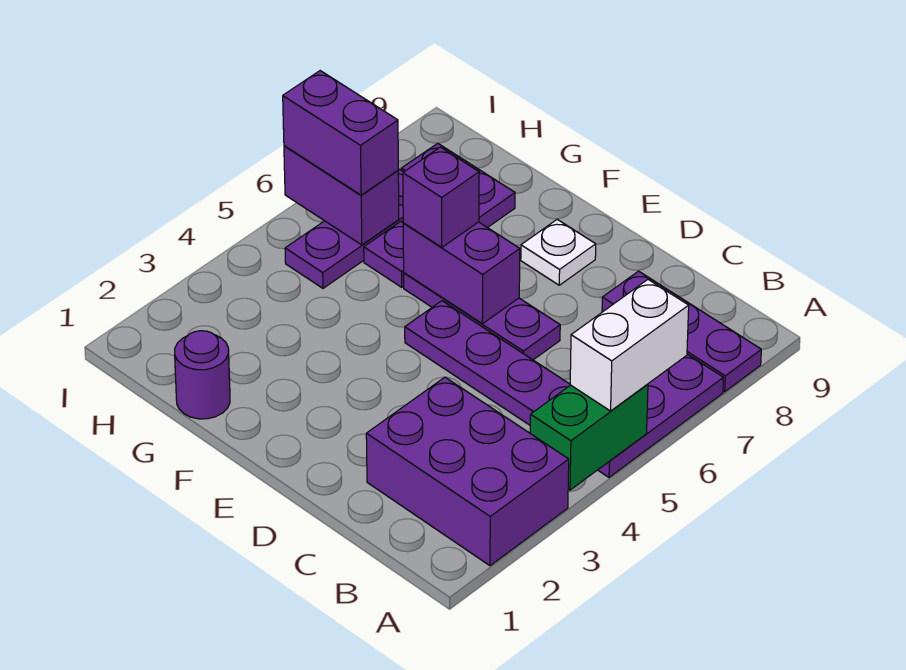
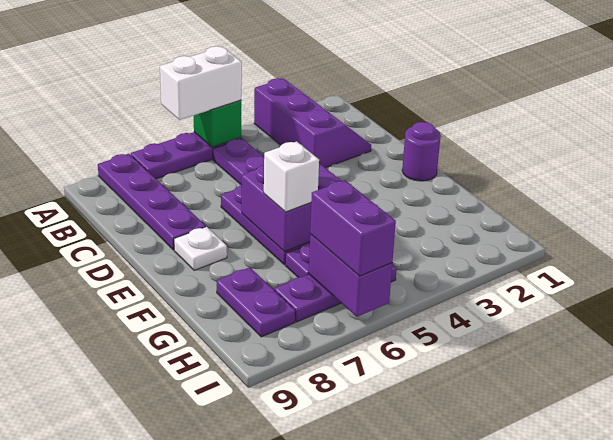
purple brick A2:C3 level 1 -> purple slope A2:C3 level 1 top 3
green brick A4:A5 level 2 -> green brick A5 level 2
purple plate A8:C8 level 1 -> purple plate A8:D8 level 1
purple brick E6:F6 level 2 -> purple brick E5:F6 level 2
purple brick F6 level 3 -> white brick F6 level 3
purple round brick G1 level 1 -> purple round brick E1 level 1

